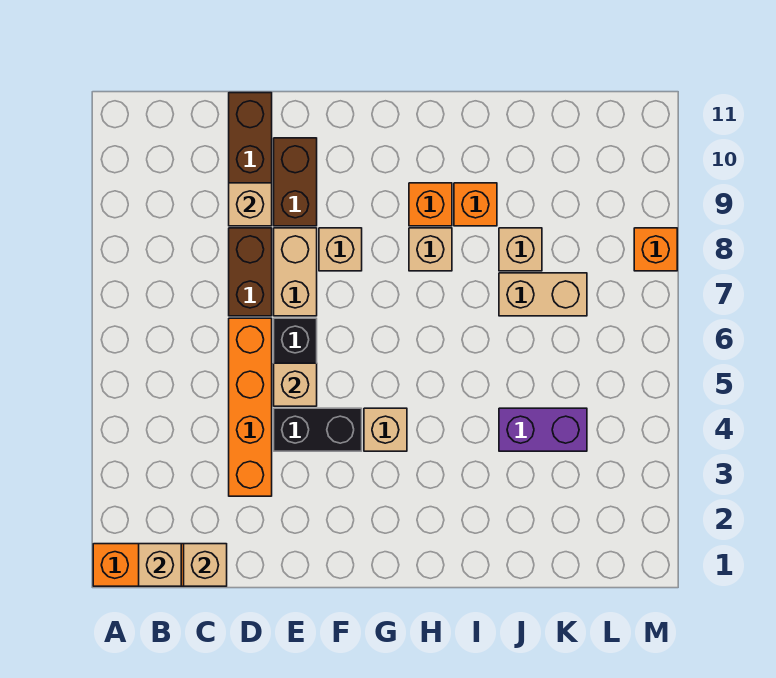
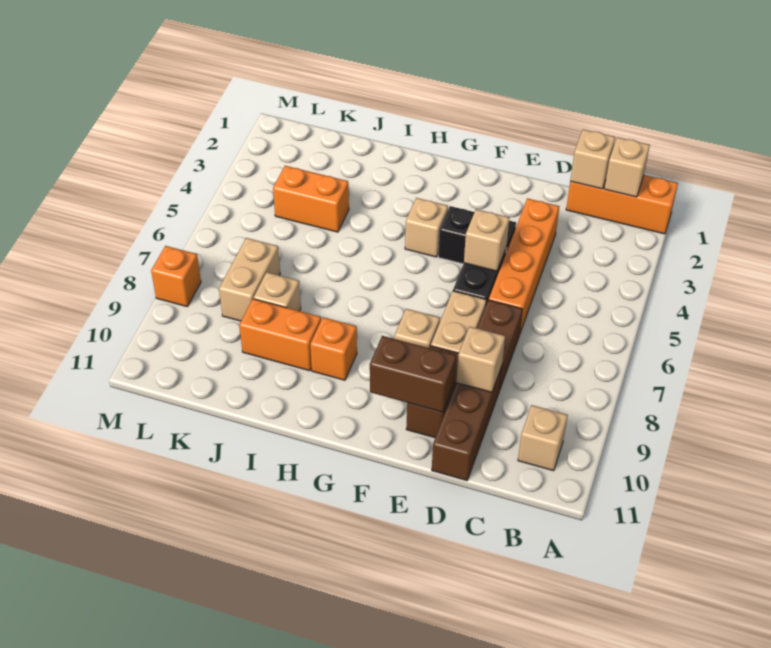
none -> brown brick E10:F10 level 2
tan brick H8 level 1 -> tan brick B10 level 1
orange brick I9 level 1 -> orange brick I9:J9 level 1
purple brick J4:K4 level 1 -> orange brick J4:K4 level 1
tan brick J7:K7 level 1 -> tan brick K7:K8 level 1

